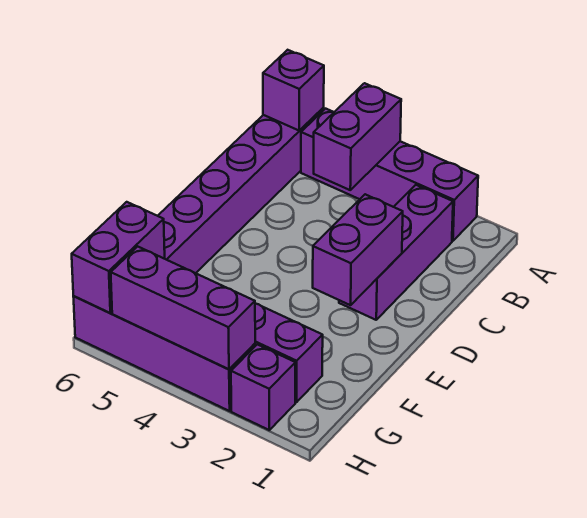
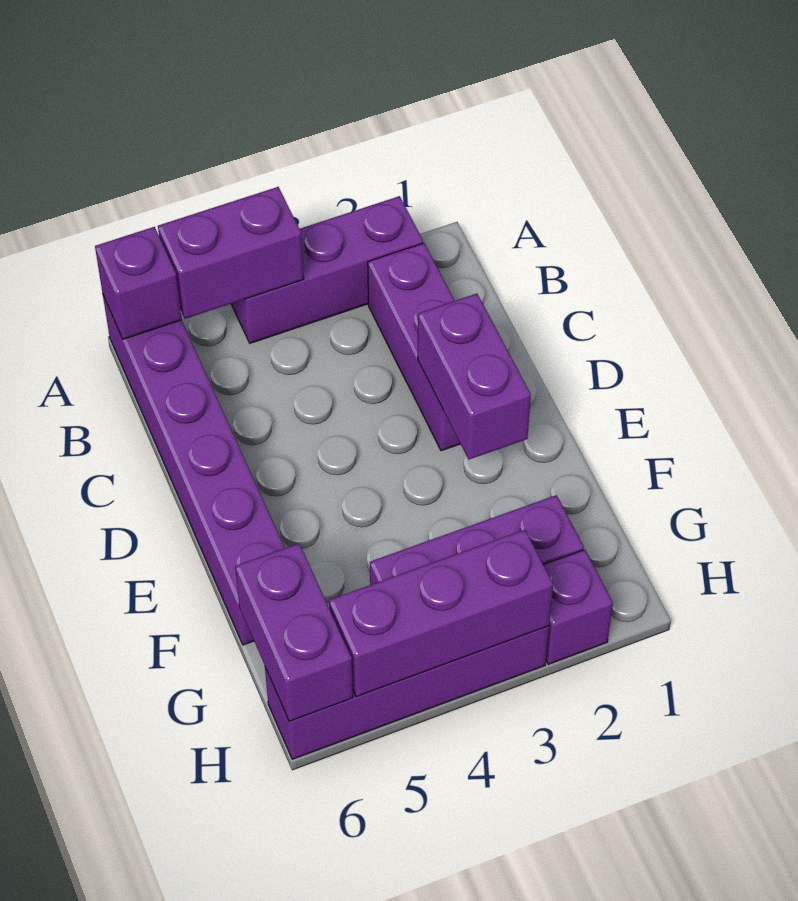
purple brick A2:A5 level 1 -> purple brick A2:A4 level 1
purple brick A4:B4 level 2 -> purple brick A4:A5 level 2

